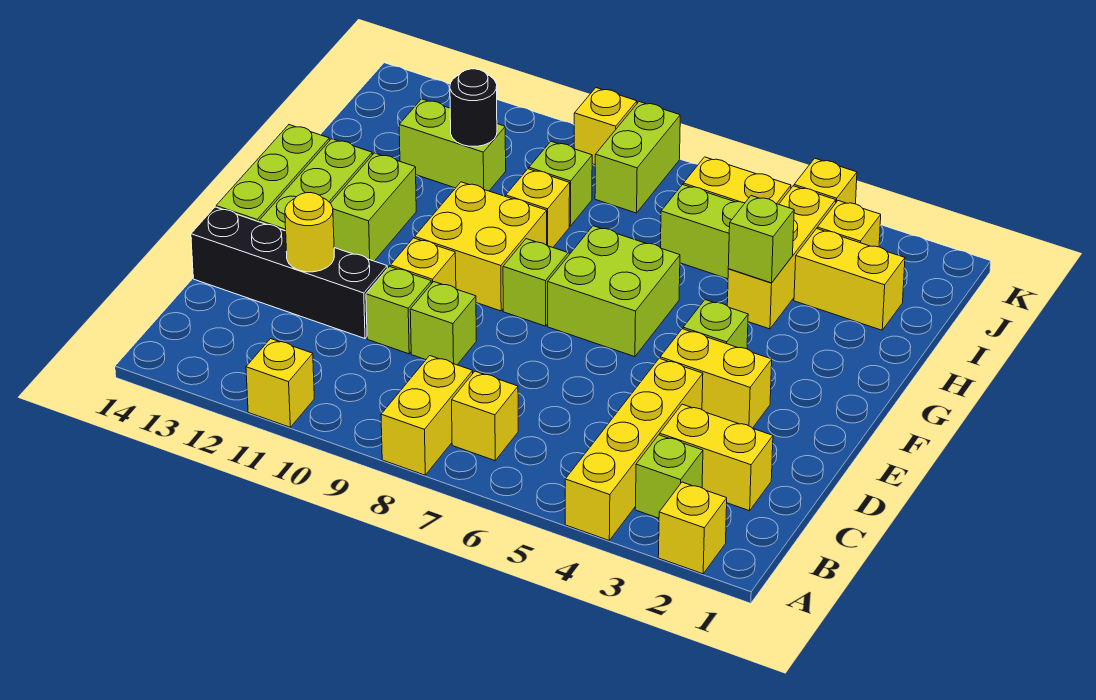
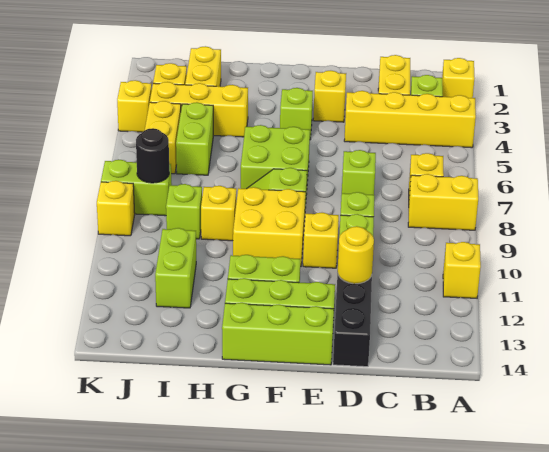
yellow brick E3:E4 level 1 -> yellow brick E3 level 1
lime brick H4 level 2 -> lime brick D7 level 1
black round brick I11 level 2 -> black round brick J8 level 2

